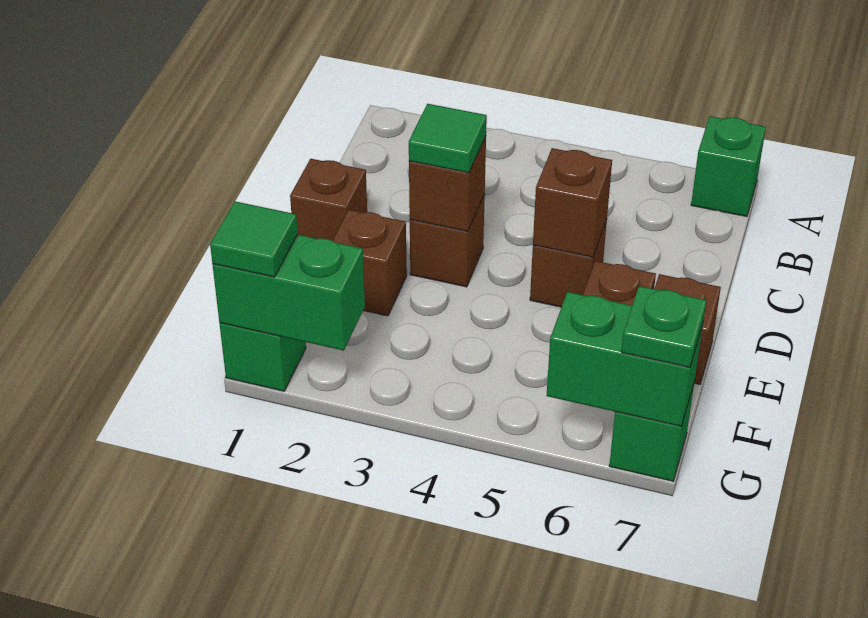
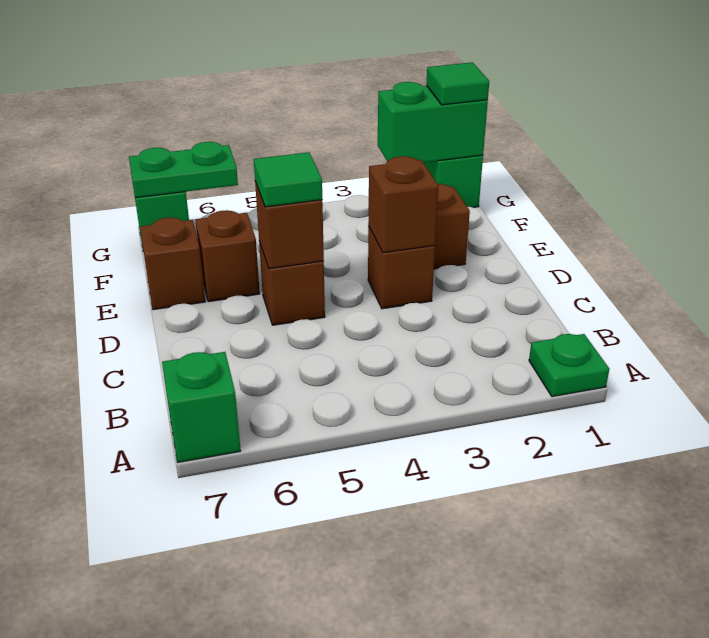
brown brick D1 level 1 -> none
green tile D3 level 3 -> green tile D5 level 3
green brick G6:G7 level 2 -> green plate G6:G7 level 2
green plate G7 level 3 -> green plate A1 level 1

